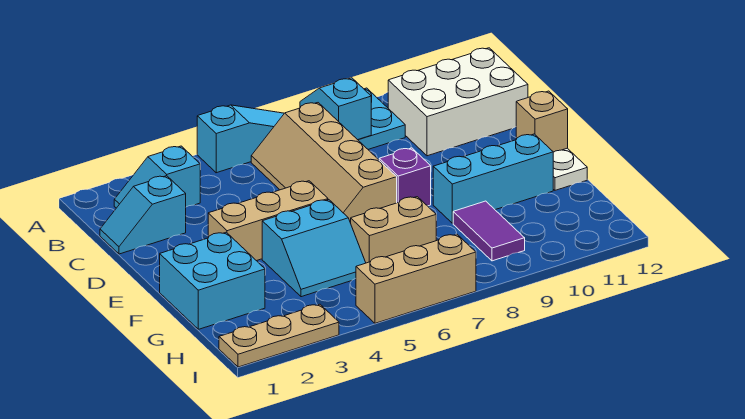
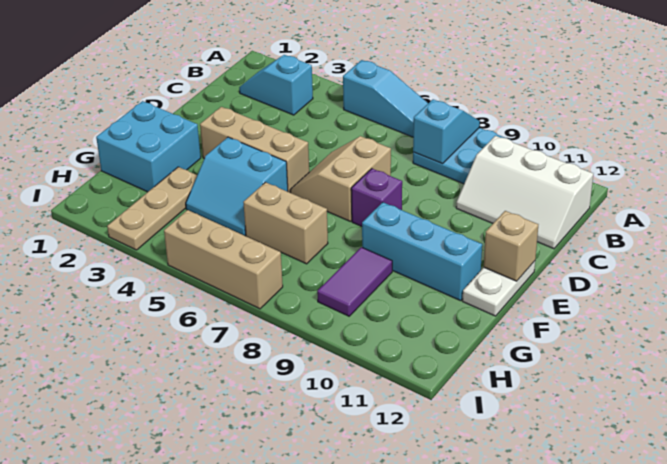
tan slope B6:E7 level 1 top 7 -> tan slope D6:E7 level 1 top 7
white brick B10:C12 level 1 -> white slope B10:C12 level 1 top B
cyan slope C1:C2 level 1 top 2 -> none
tan plate I1:I3 level 1 -> tan plate G3:I3 level 1

